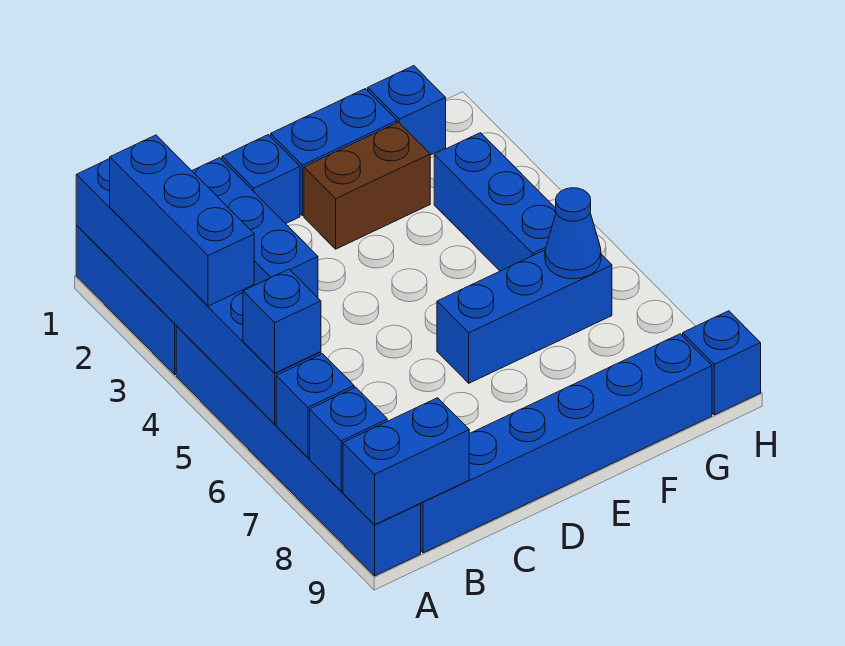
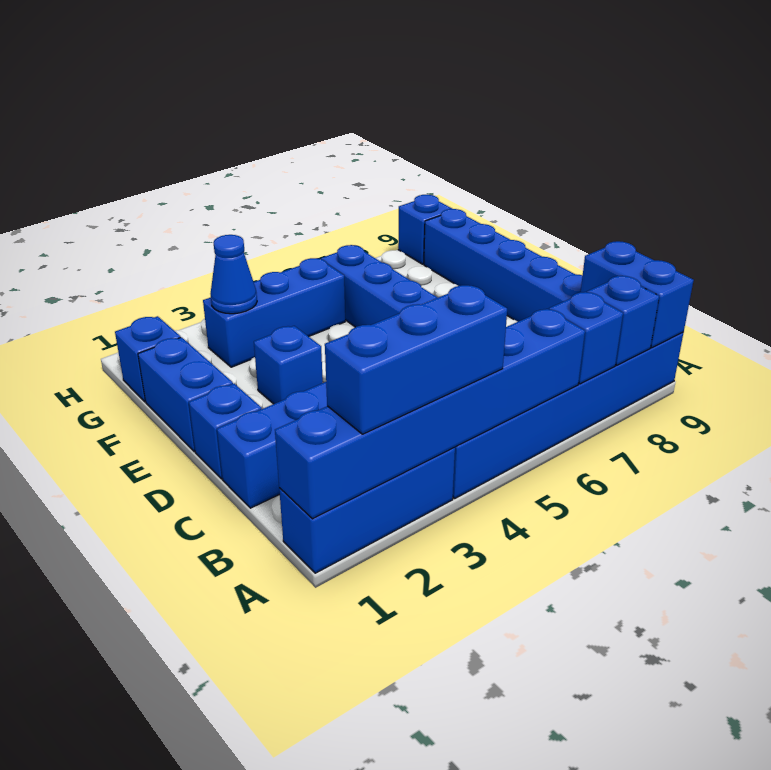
blue brick A6 level 3 -> blue brick E3 level 1
brown brick E2:F2 level 1 -> none
blue cone G6 level 2 -> blue cone G3 level 2

